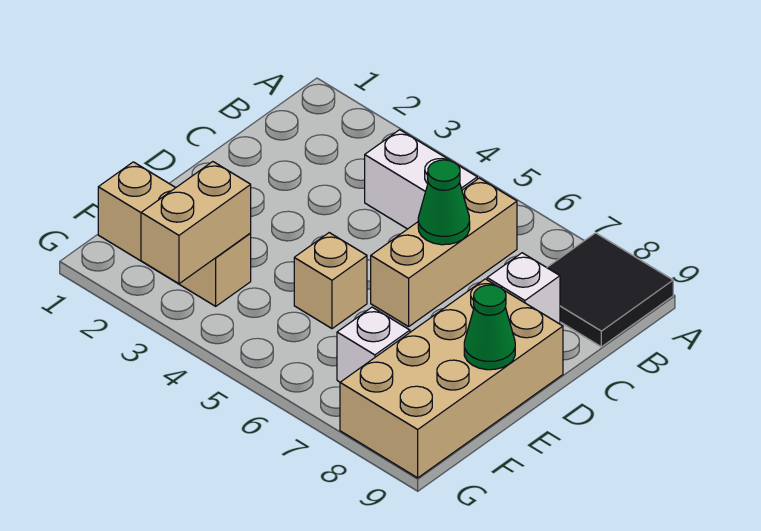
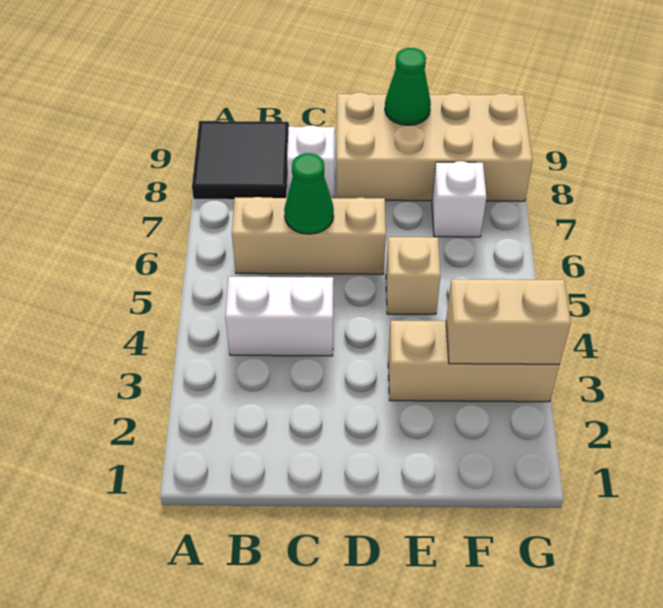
white brick B4:B5 level 1 -> white brick B4:C4 level 1
tan brick F1:F3 level 1 -> tan brick E3:G3 level 1

